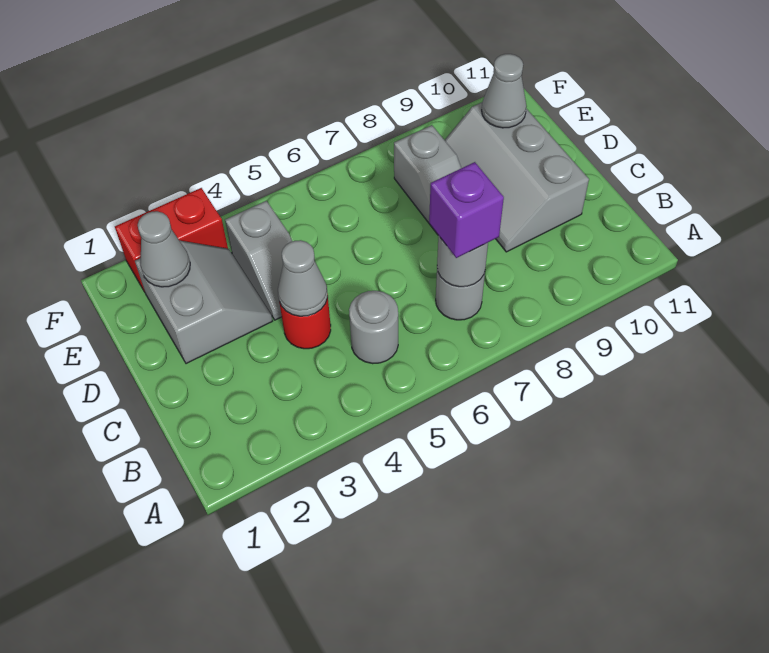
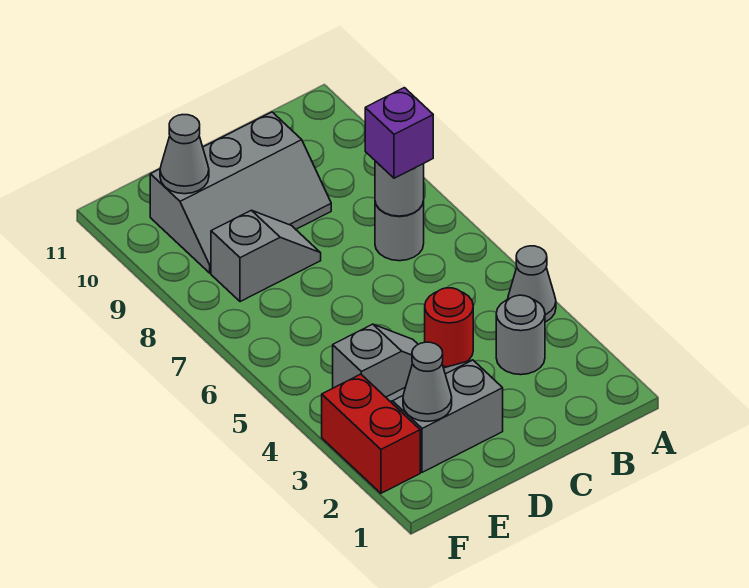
grey round brick B5 level 1 -> grey round brick B3 level 1
grey cone C4 level 2 -> grey cone A4 level 1

